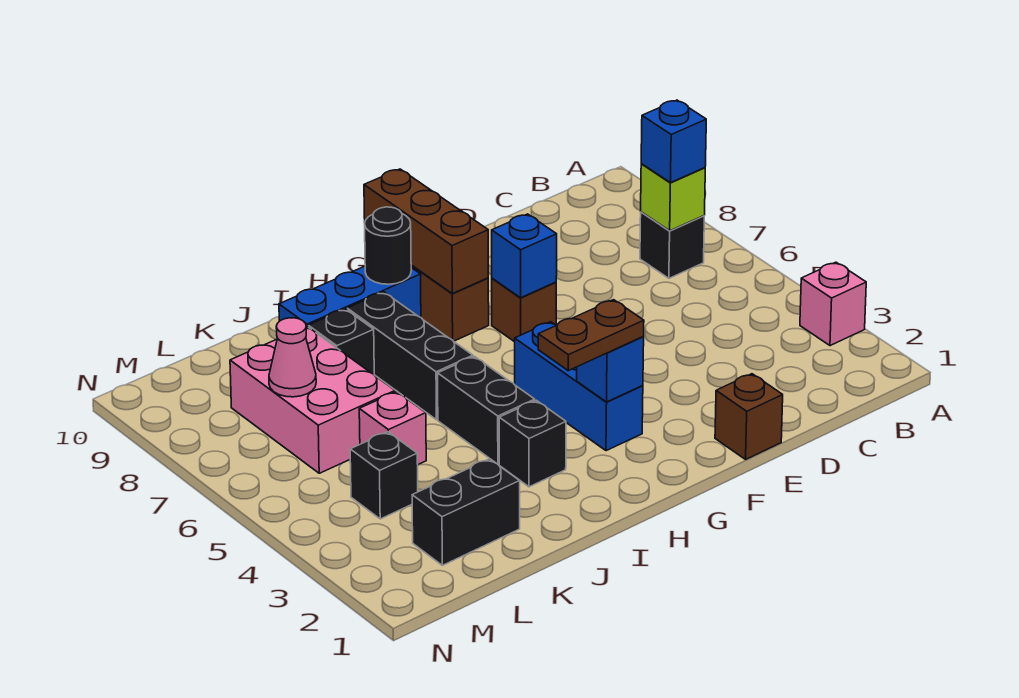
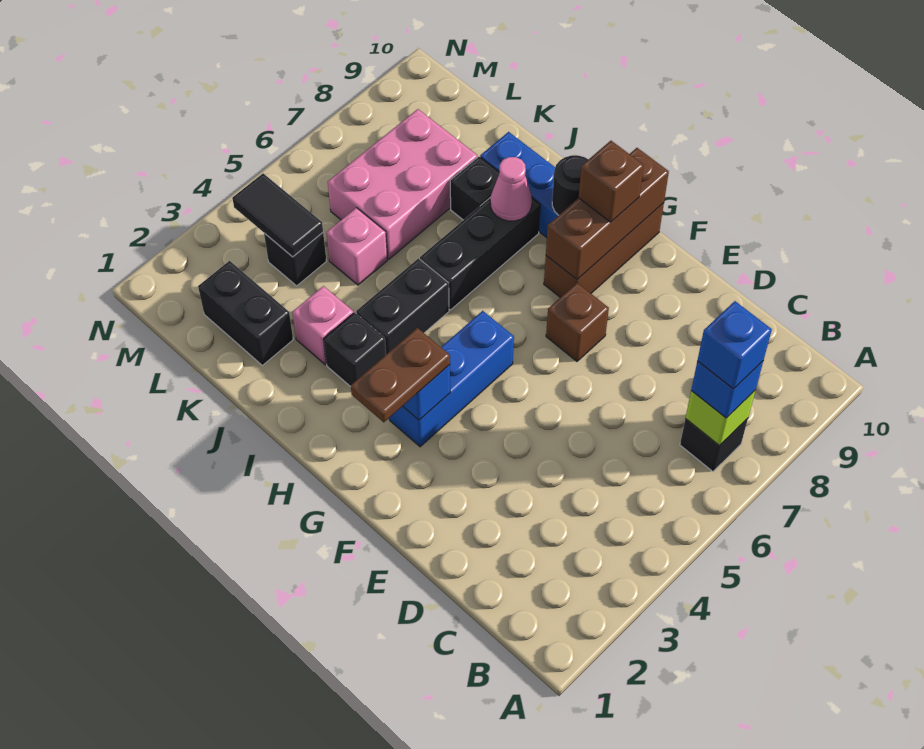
pink brick A3 level 1 -> pink brick J3 level 1
brown brick E1 level 1 -> brown brick G9 level 3
blue brick F7 level 2 -> blue brick B7 level 4
brown plate G3:H3 level 3 -> brown plate G2:G3 level 3
none -> black tile L4:M4 level 2
pink cone L7 level 2 -> pink cone I8 level 2

